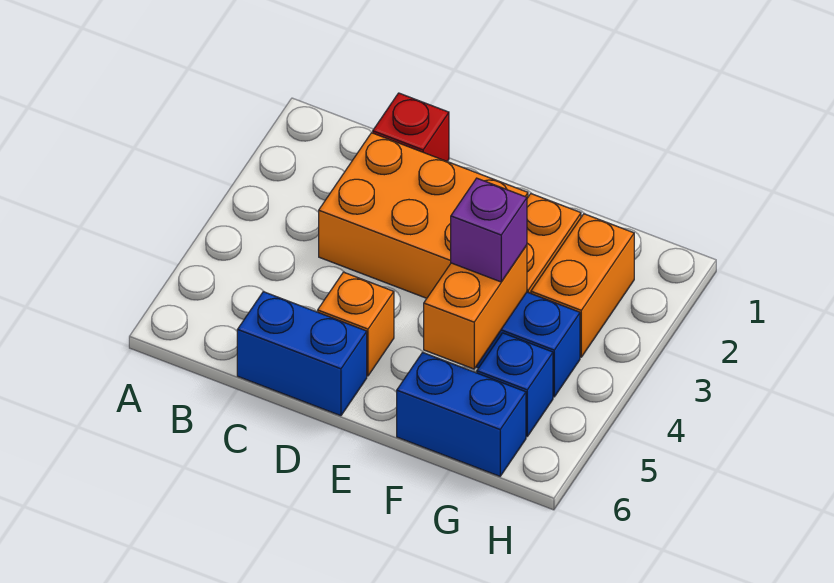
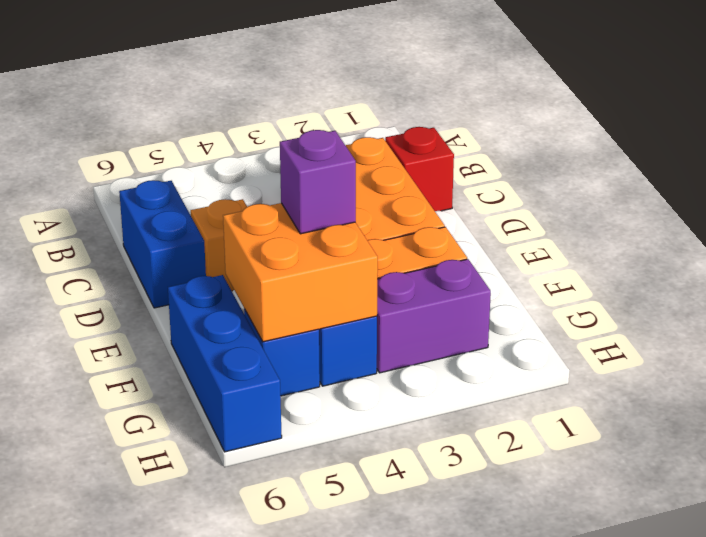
orange brick F4:F5 level 2 -> orange brick F4:G5 level 2
blue brick F6:G6 level 1 -> blue brick F6:H6 level 1
orange brick G2:G3 level 1 -> purple brick G2:G3 level 1

